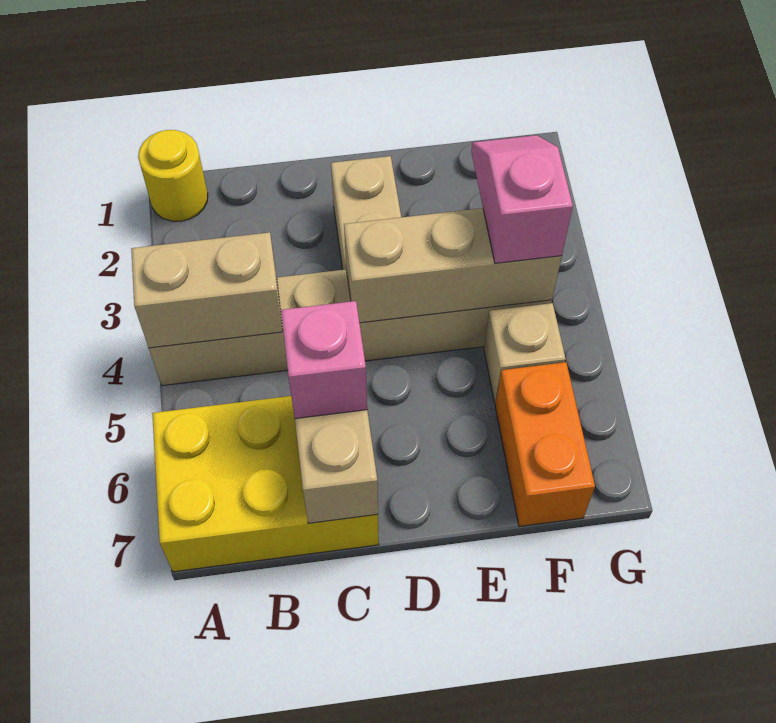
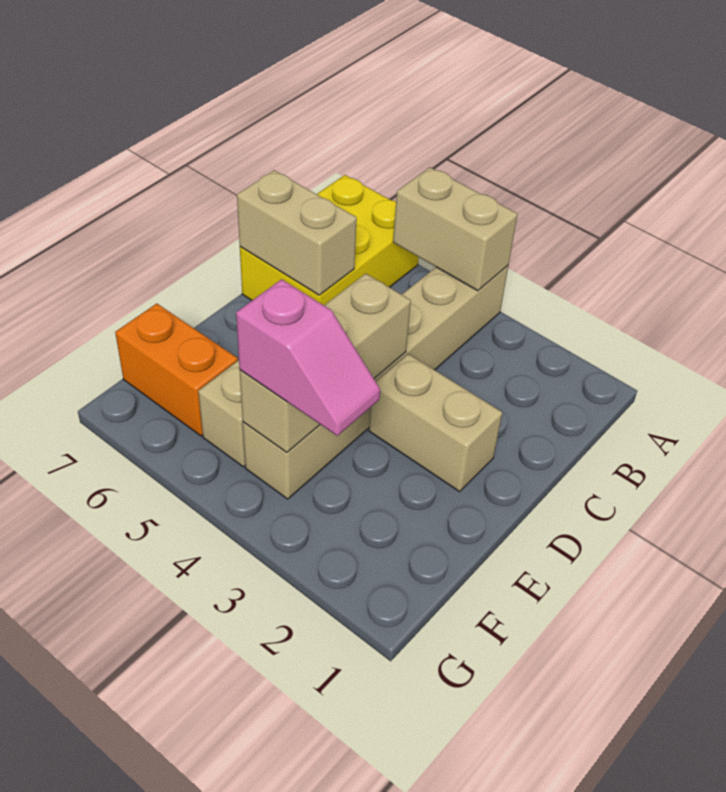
yellow round brick A1 level 1 -> none
tan brick A4:B4 level 2 -> tan brick A4:A5 level 2
pink brick C6 level 3 -> none

